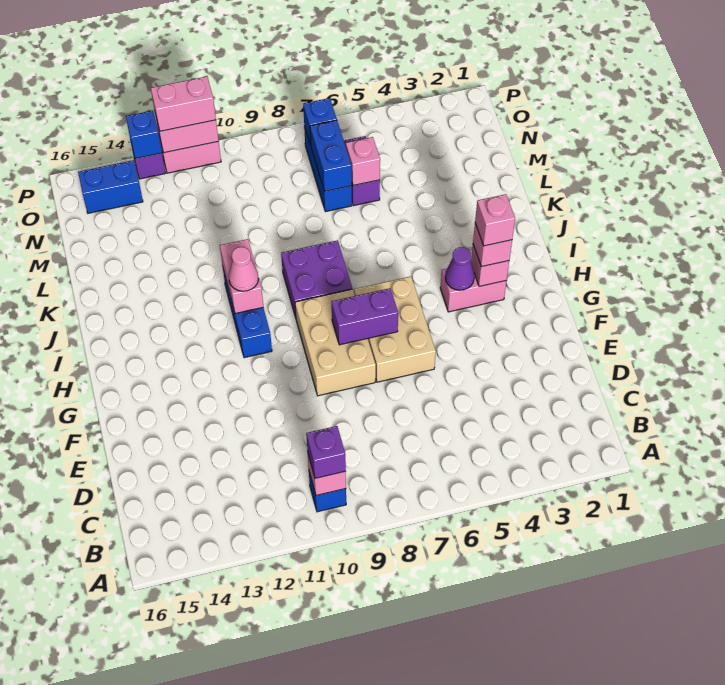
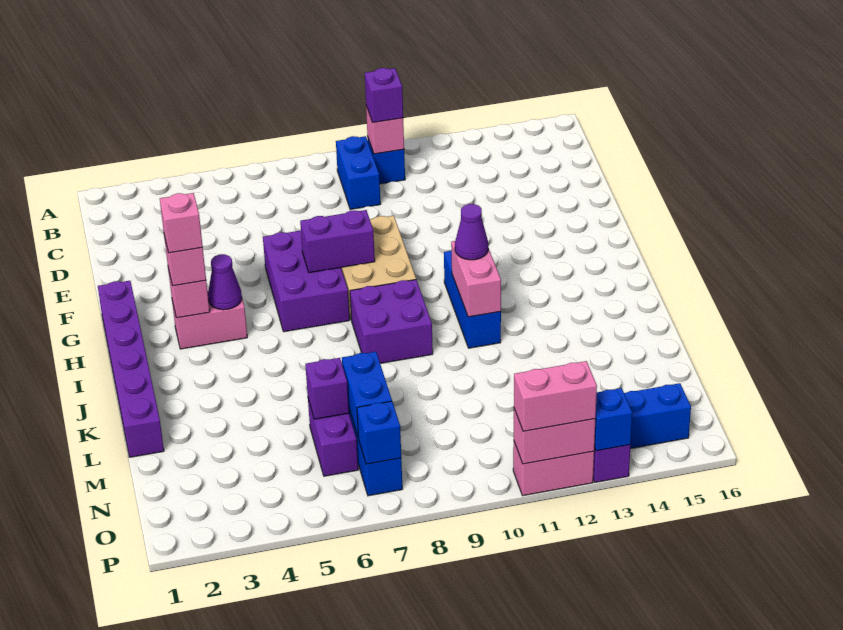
none -> blue brick B9:C9 level 1
tan brick F6:H7 level 1 -> purple brick F6:H7 level 1
none -> purple brick G1:L1 level 1
pink cone I11 level 3 -> purple cone I11 level 3
pink brick M6 level 2 -> purple brick M6 level 2

